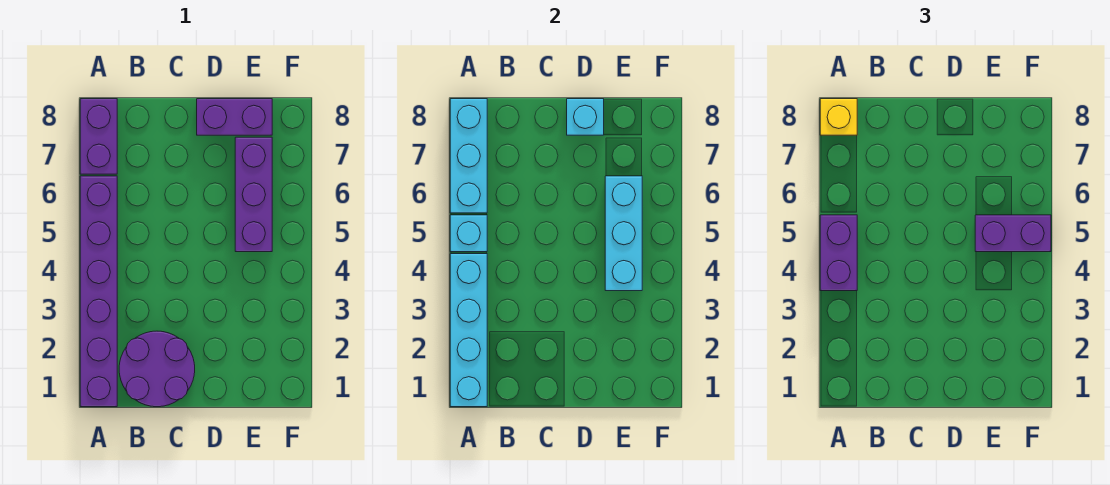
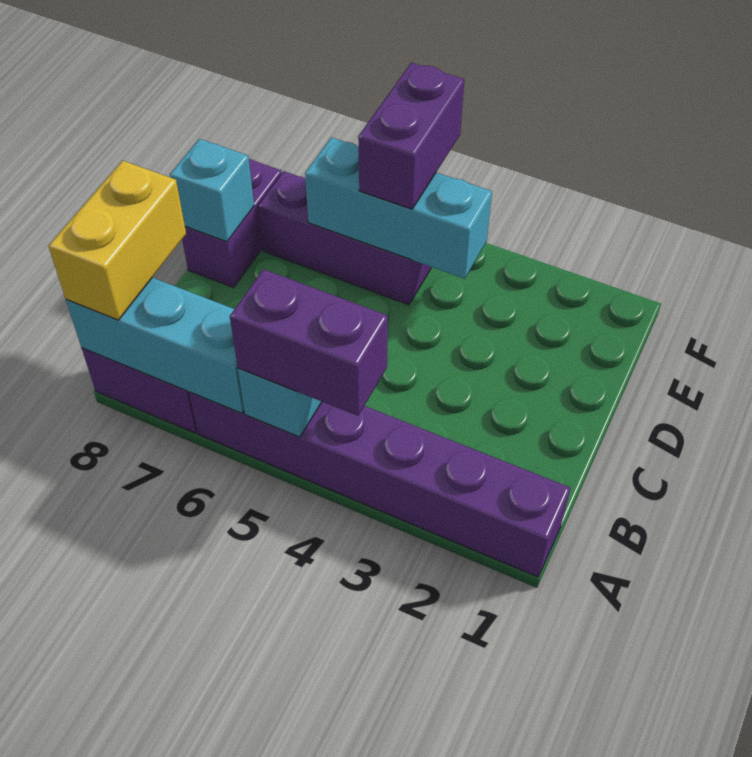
cyan brick A1:A4 level 2 -> none
yellow brick A8 level 3 -> yellow brick A8:B8 level 3
purple round brick B1:C2 level 1 -> none

